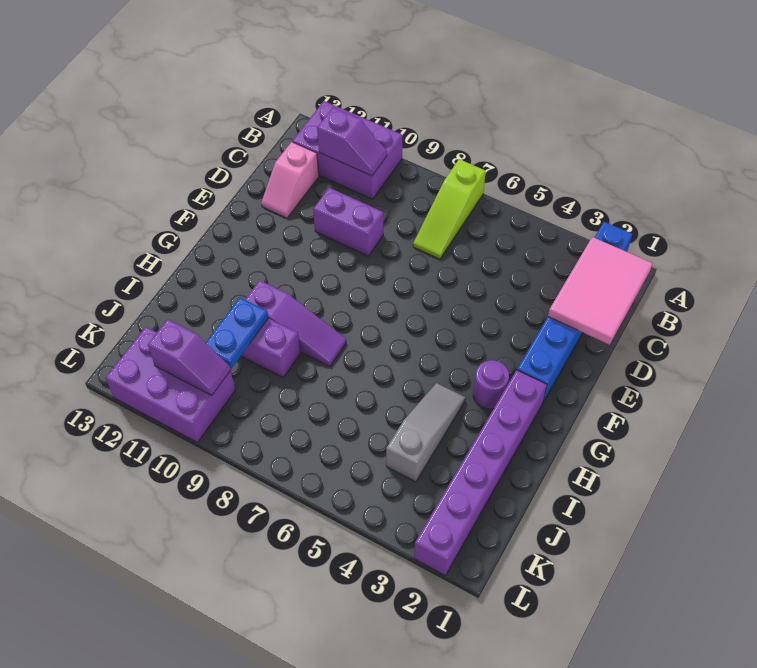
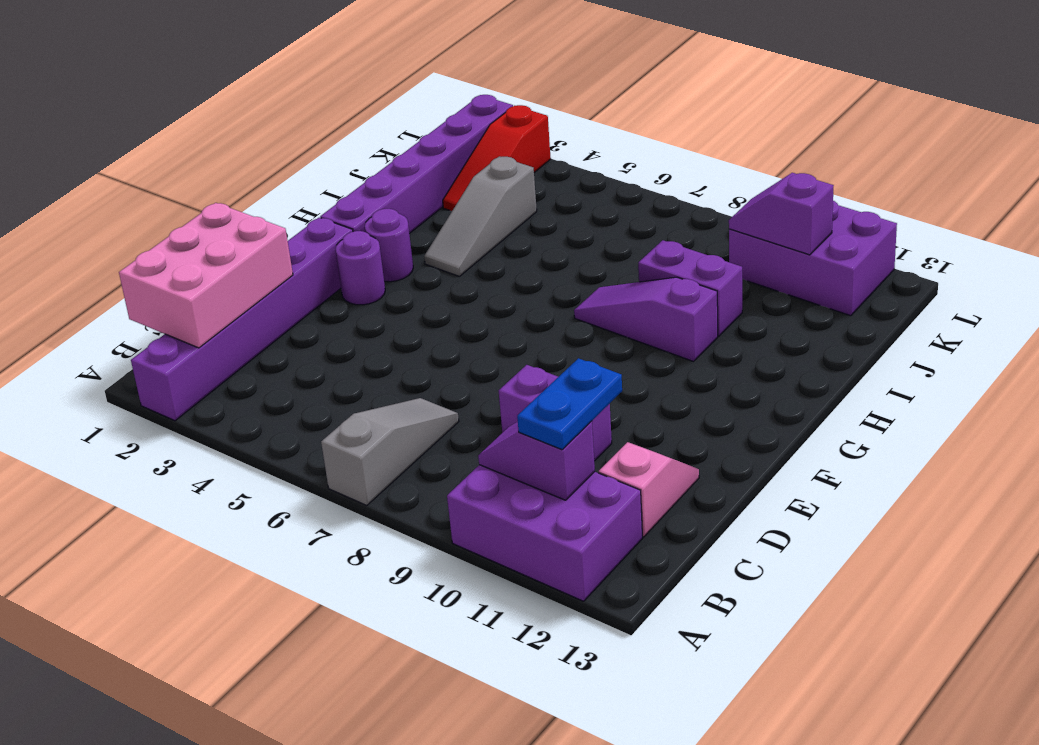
blue brick A2:F2 level 1 -> purple brick A2:F2 level 1
lime slope A7:C7 level 1 top A -> grey slope A7:C7 level 1 top A
pink tile B1:D2 level 2 -> pink brick B1:D2 level 2
none -> purple round brick F3 level 1
blue plate I10:J10 level 2 -> blue plate B11:C11 level 3
none -> red slope J3:L3 level 1 top L

